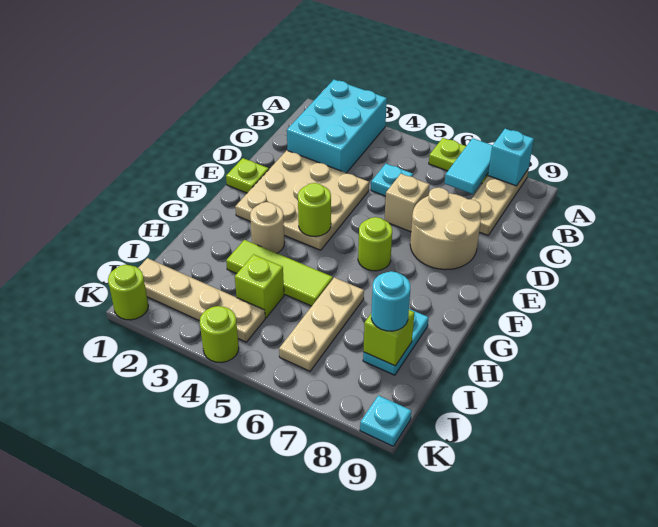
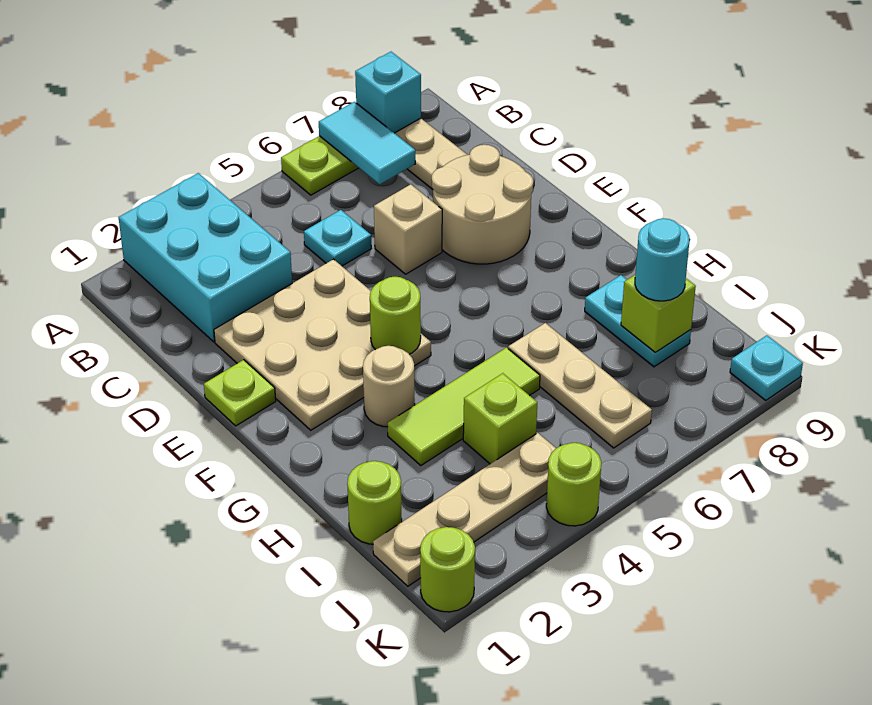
lime round brick F6 level 1 -> lime round brick I1 level 1

